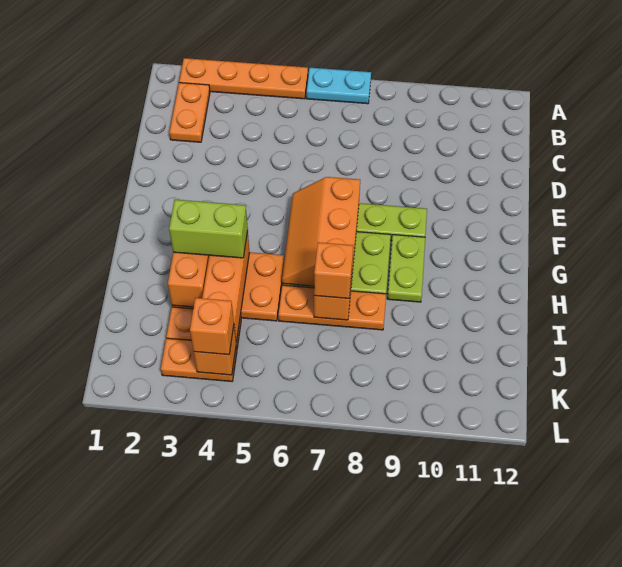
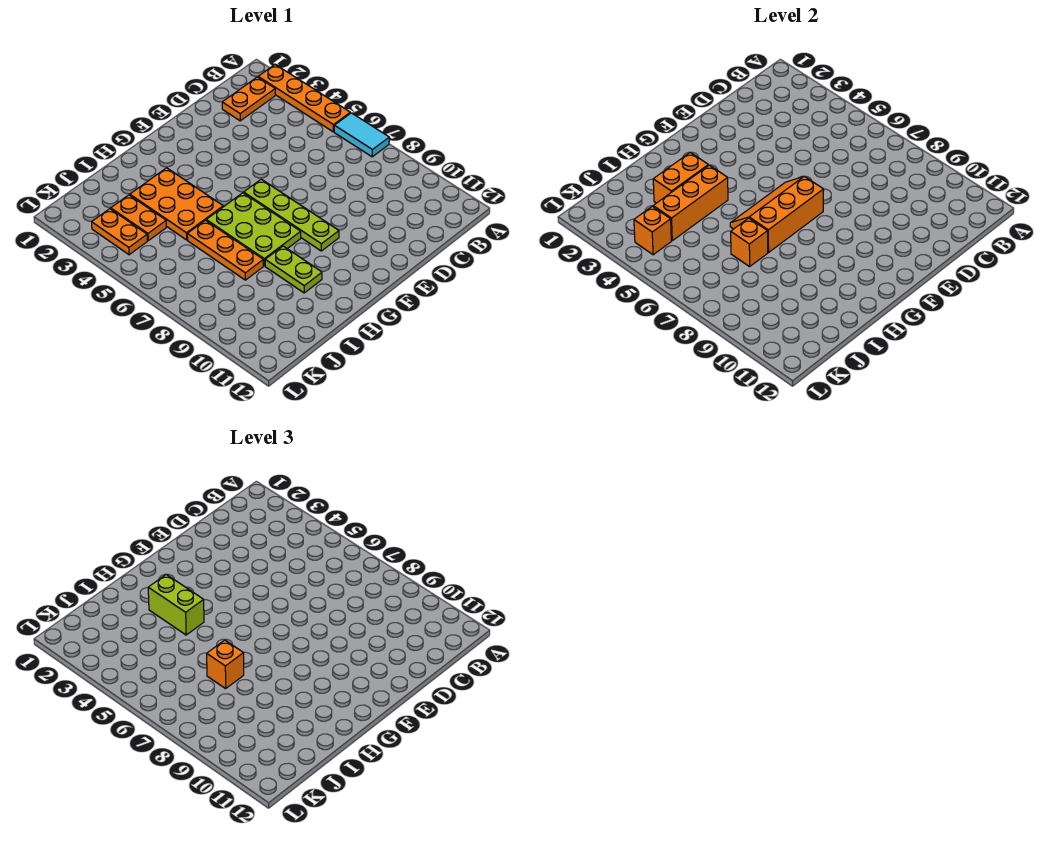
cyan plate A6:A7 level 1 -> cyan tile A6:A7 level 1
lime plate G9:H9 level 1 -> lime plate H9:H10 level 1
orange brick K4 level 3 -> none

